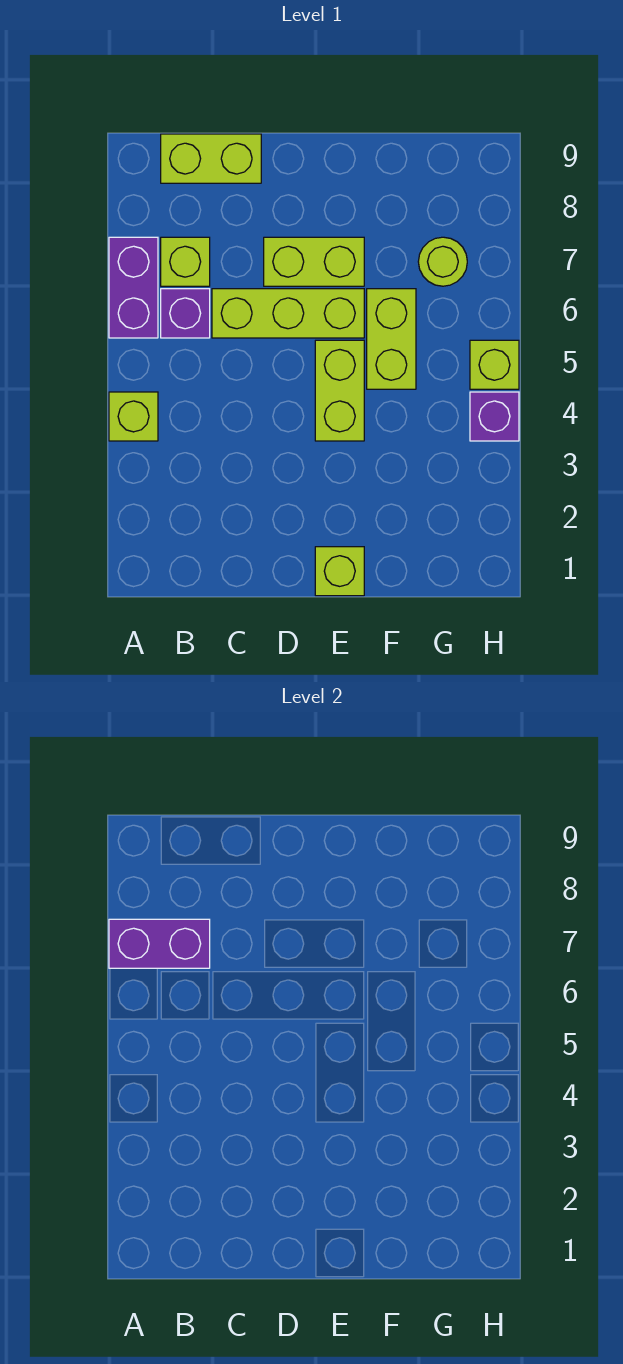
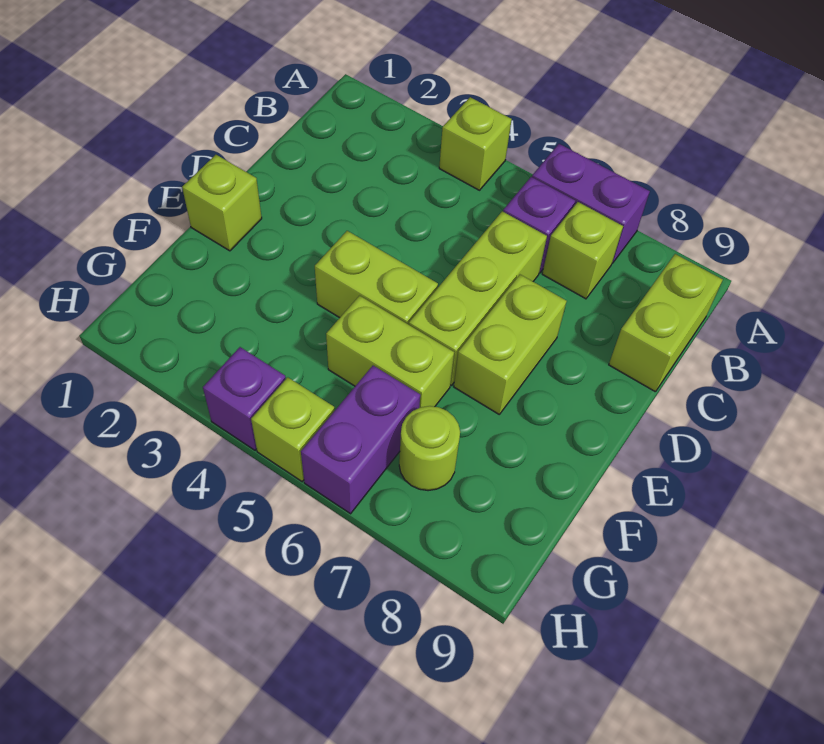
purple brick A7:B7 level 2 -> purple brick G6:H6 level 1

